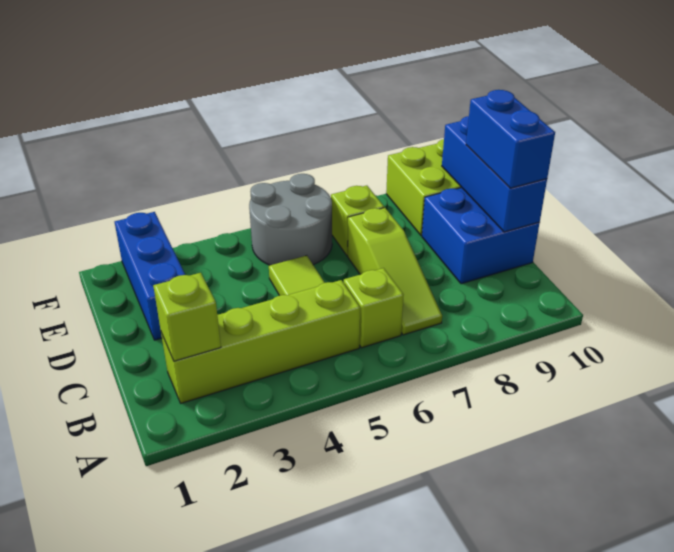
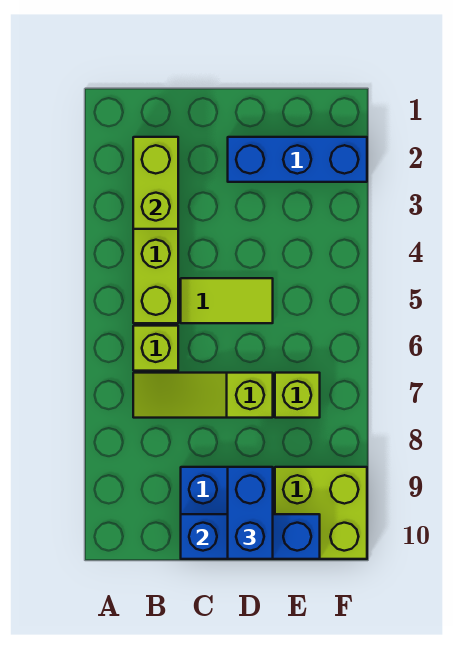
lime brick B2 level 2 -> lime brick B2:B3 level 2
blue brick C10:D10 level 3 -> blue brick D9:D10 level 3
grey round brick E5:F6 level 1 -> none

